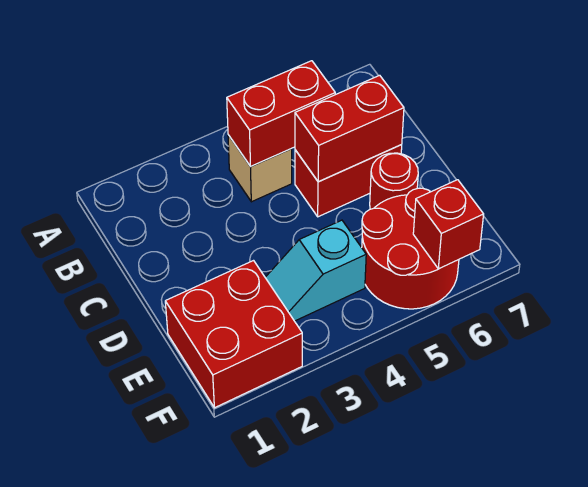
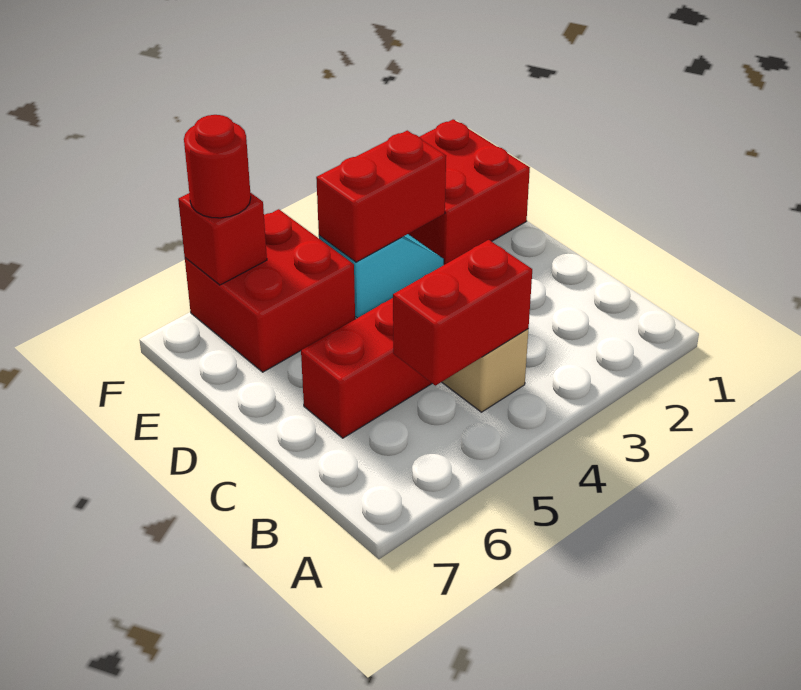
red brick C5:C6 level 2 -> red brick E3:E4 level 2
red round brick D6 level 1 -> red round brick F6 level 3
red round brick E5:F6 level 1 -> red brick E5:F6 level 1

